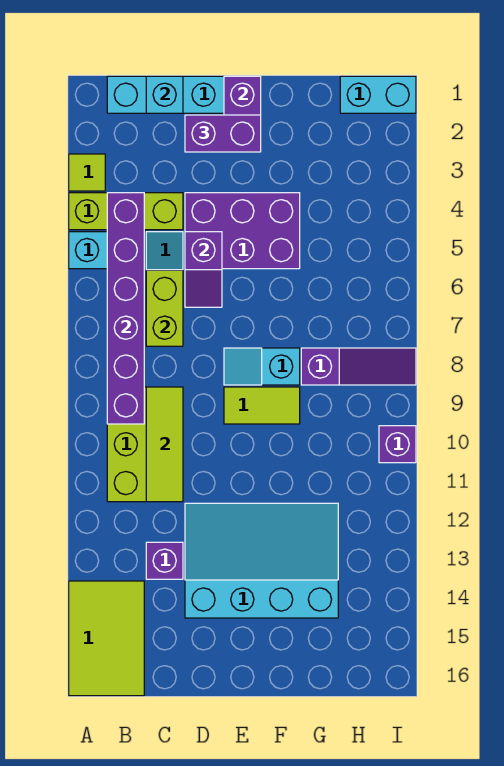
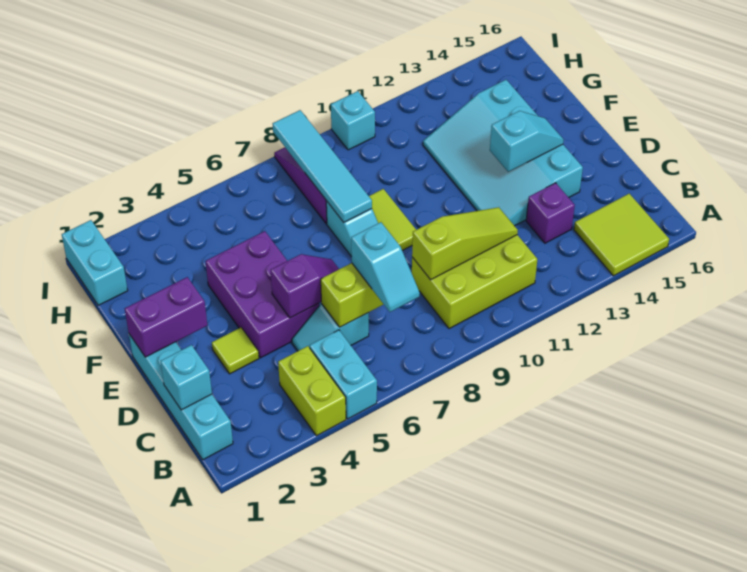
lime tile A3 level 1 -> lime tile D3 level 1
lime brick A4:C4 level 1 -> lime brick A4:B4 level 1
lime tile A14:B16 level 1 -> lime tile A14:B15 level 1
purple brick B4:B9 level 2 -> none
none -> cyan slope B7:C7 level 3 top C
lime tile C9:C11 level 2 -> lime slope C9:C11 level 2 top 9
purple brick D2:E2 level 3 -> none
none -> cyan slope E13:E14 level 2 top 13
none -> cyan tile F8:I8 level 2
purple brick I10 level 1 -> cyan brick I10 level 1

